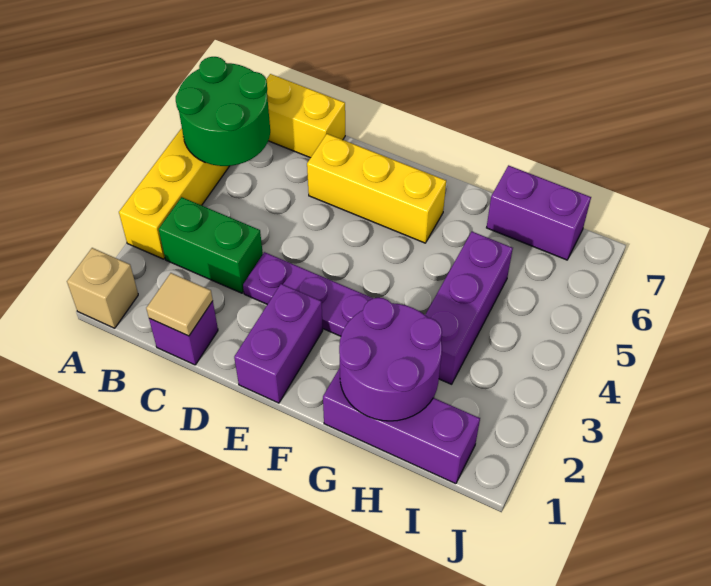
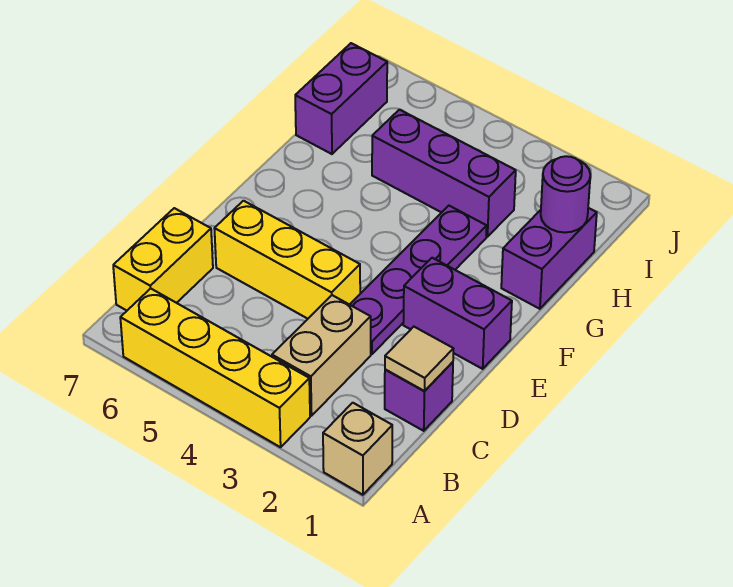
green round brick A5:B6 level 2 -> none
green brick B3:C3 level 1 -> tan brick B3:C3 level 1
yellow brick D6:F6 level 1 -> yellow brick D4:D6 level 1
purple brick G1:I1 level 1 -> purple brick G1:H1 level 1
purple round brick G1:H2 level 2 -> purple round brick H1 level 2

